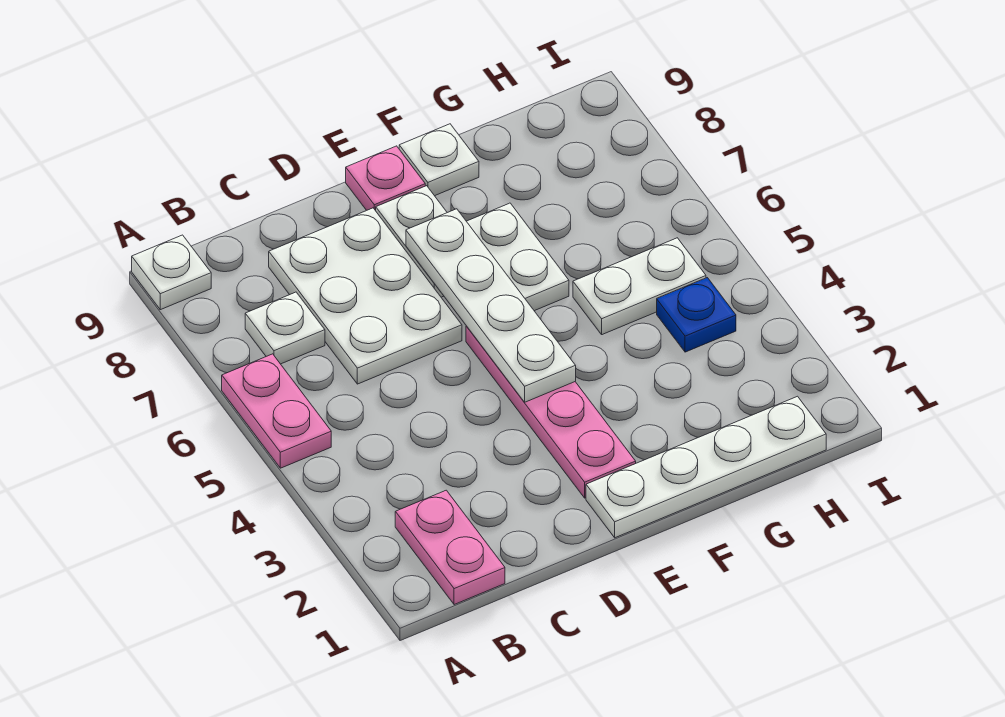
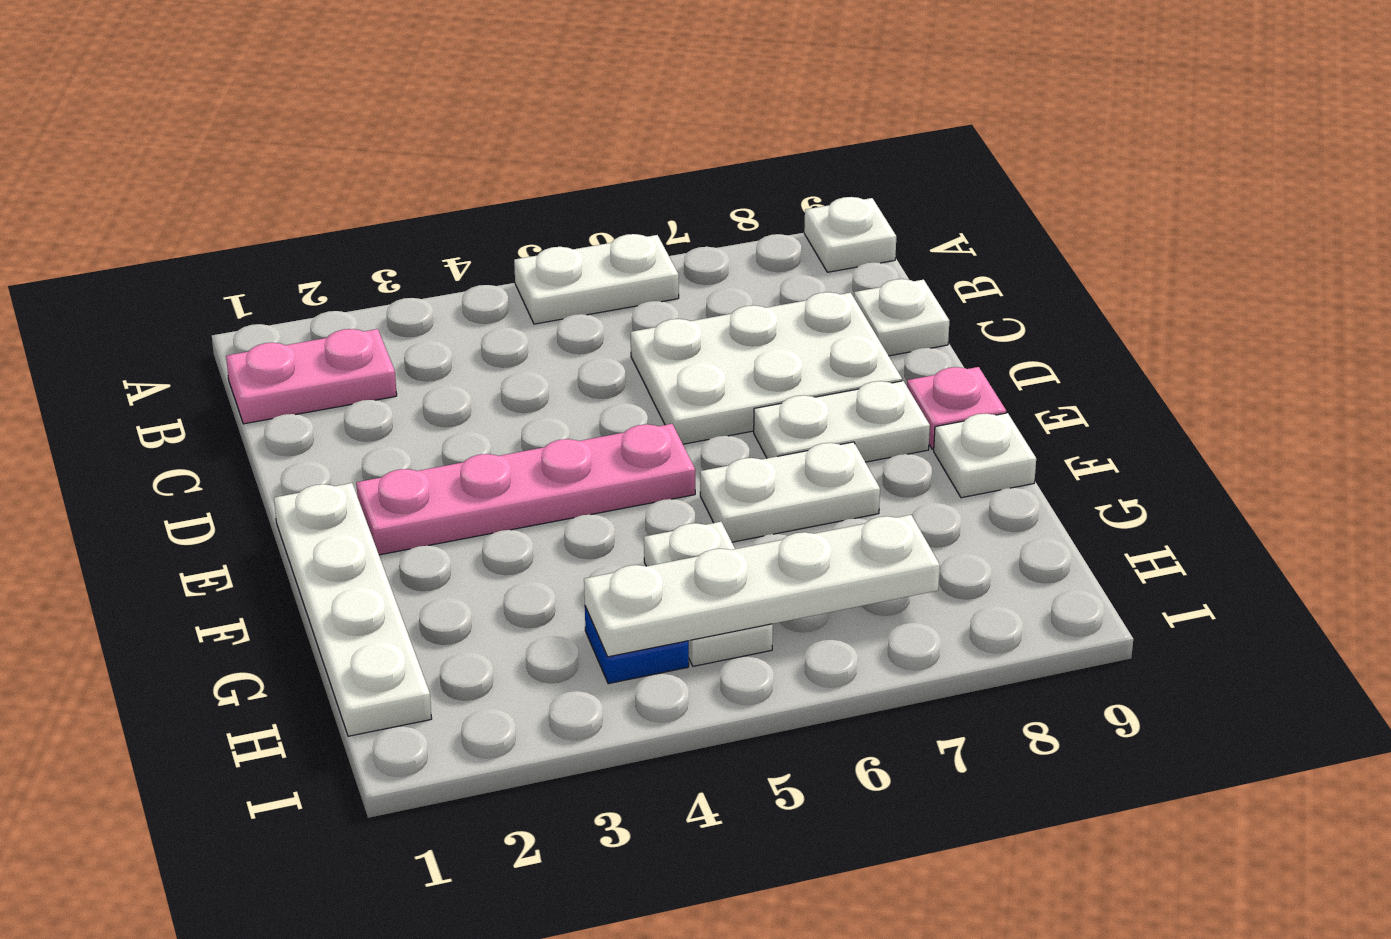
pink plate A5:A6 level 1 -> white plate A5:A6 level 1
white plate B7 level 1 -> white plate C9 level 1
white plate E4:E7 level 2 -> white plate H4:H7 level 2

